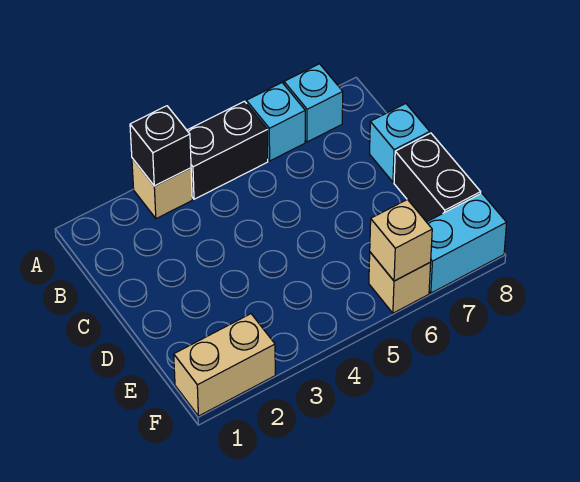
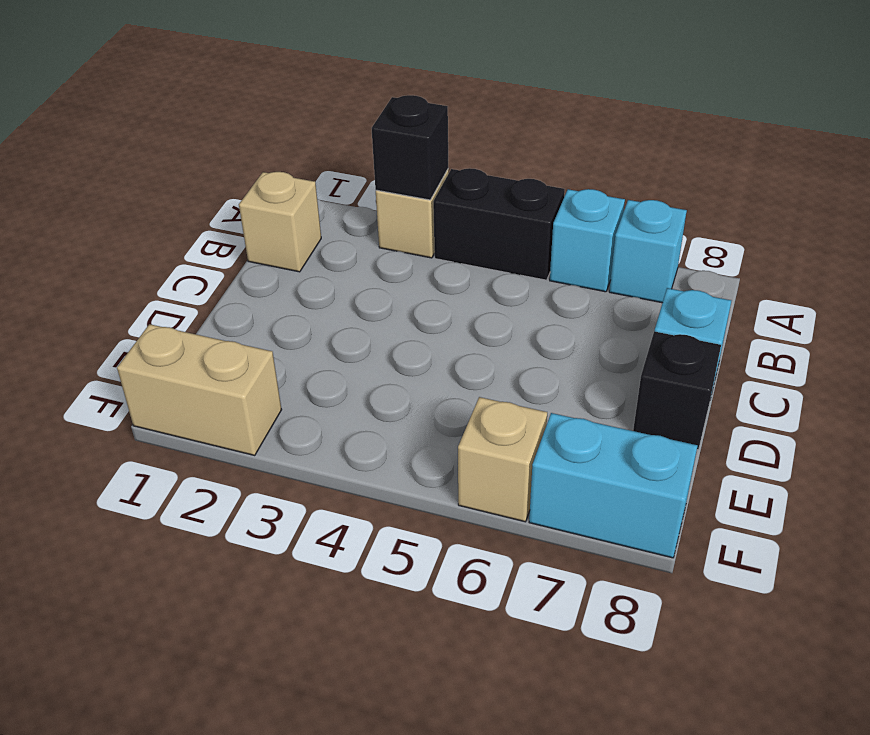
black brick D8:E8 level 1 -> black brick D8 level 1
tan brick F6 level 2 -> tan brick B1 level 1

